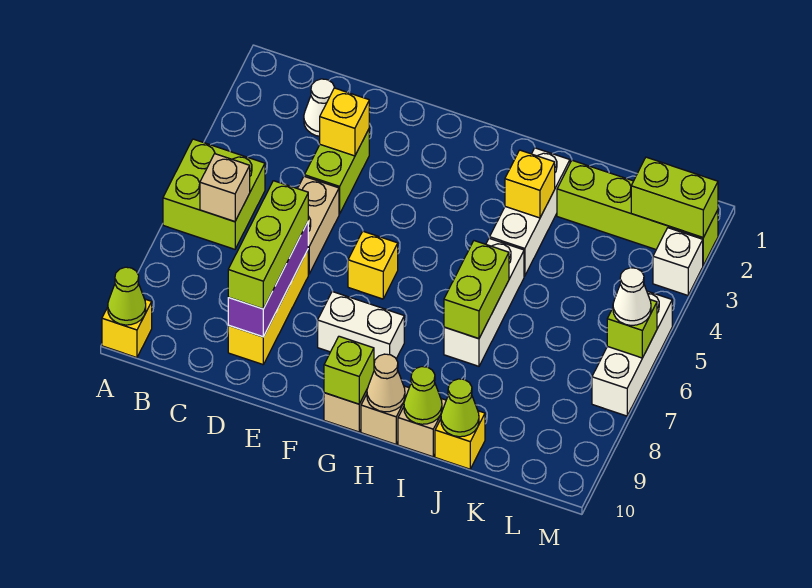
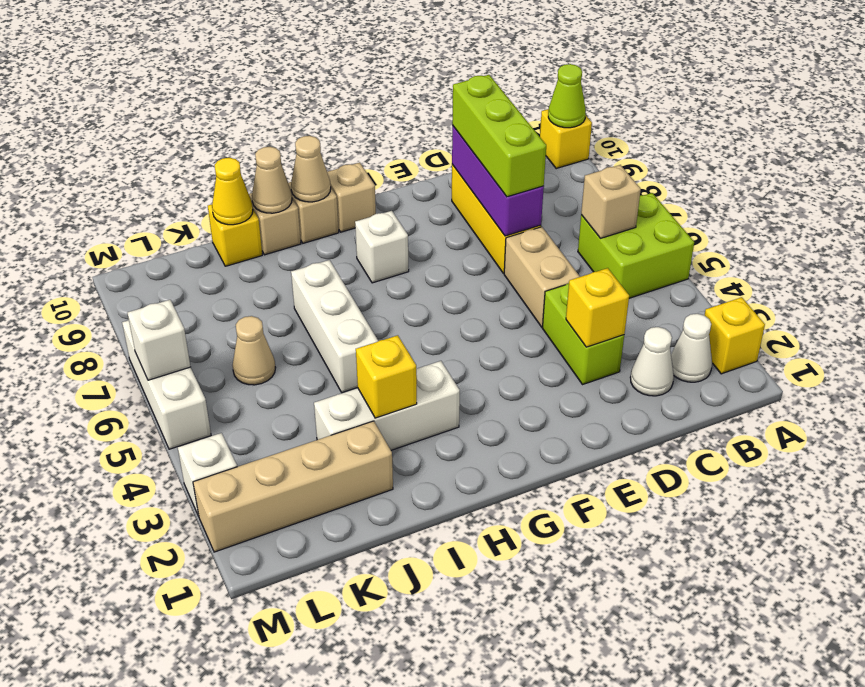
yellow brick F6 level 1 -> yellow brick A2 level 1
white brick F8:G8 level 1 -> white brick G8 level 1
lime brick G10 level 2 -> none
white brick I2:I4 level 1 -> white brick H3:J3 level 1
lime brick I6:I7 level 2 -> none
lime cone I10 level 2 -> tan cone I10 level 2
lime brick J2:M2 level 1 -> tan brick J2:M2 level 1
lime cone J10 level 2 -> yellow cone J10 level 2
none -> tan cone K6 level 1
lime brick L2:M2 level 2 -> none
lime brick M6 level 2 -> white brick M6 level 2
white cone M6 level 3 -> white cone B2 level 1

